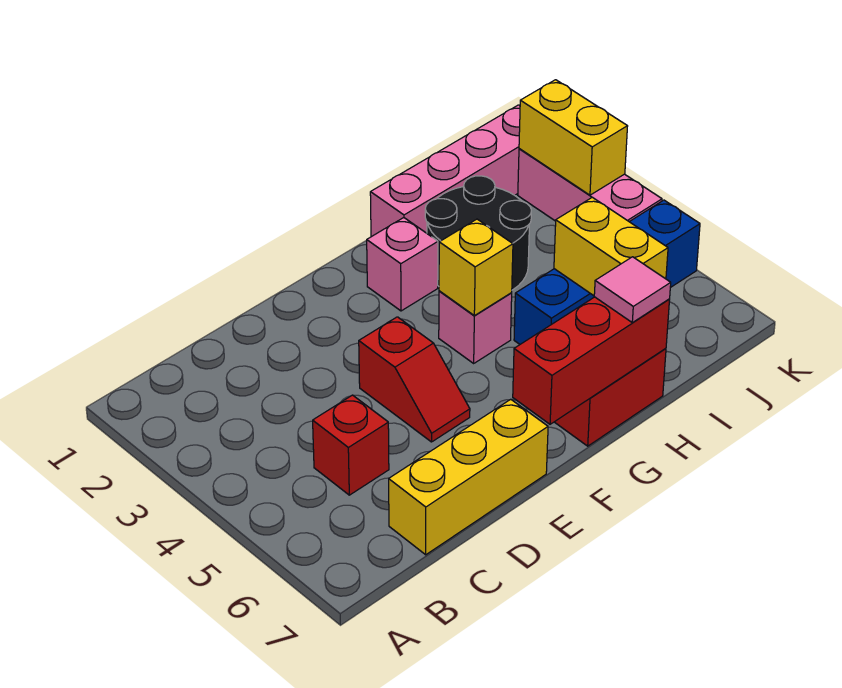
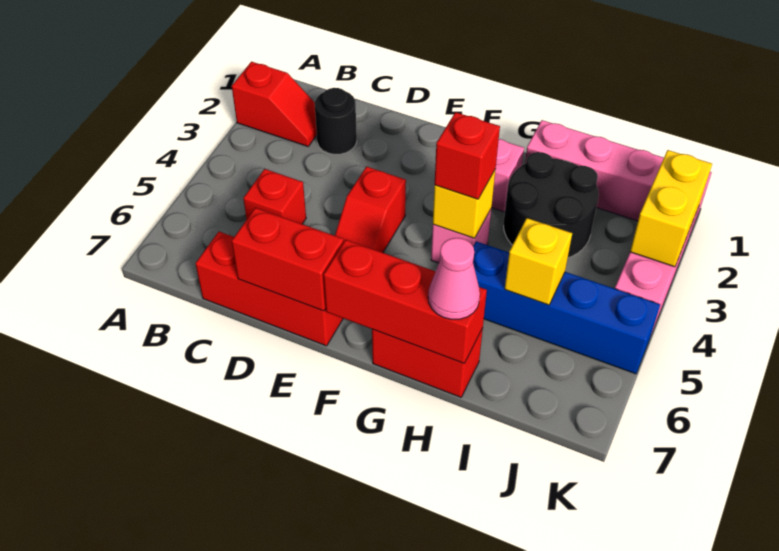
none -> red slope A2:B2 level 1 top A
none -> black round brick C2 level 1
yellow brick C7:E7 level 1 -> red brick C7:E7 level 1
none -> red brick D7:E7 level 2
none -> red brick G4 level 3
pink tile H7 level 3 -> pink cone H7 level 3
yellow brick I5:I6 level 2 -> yellow brick I5 level 2

